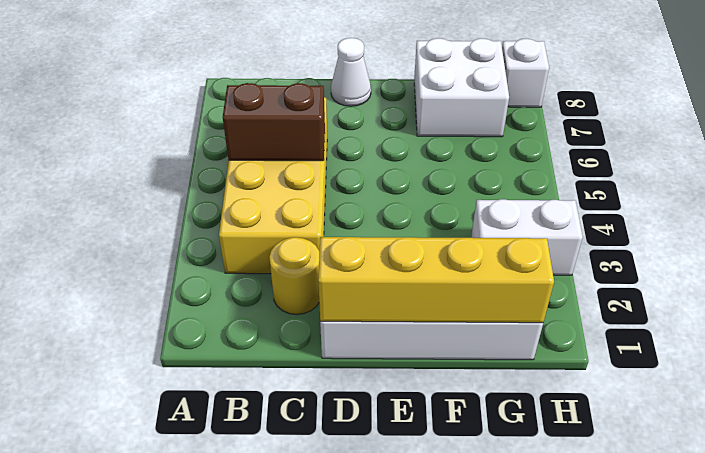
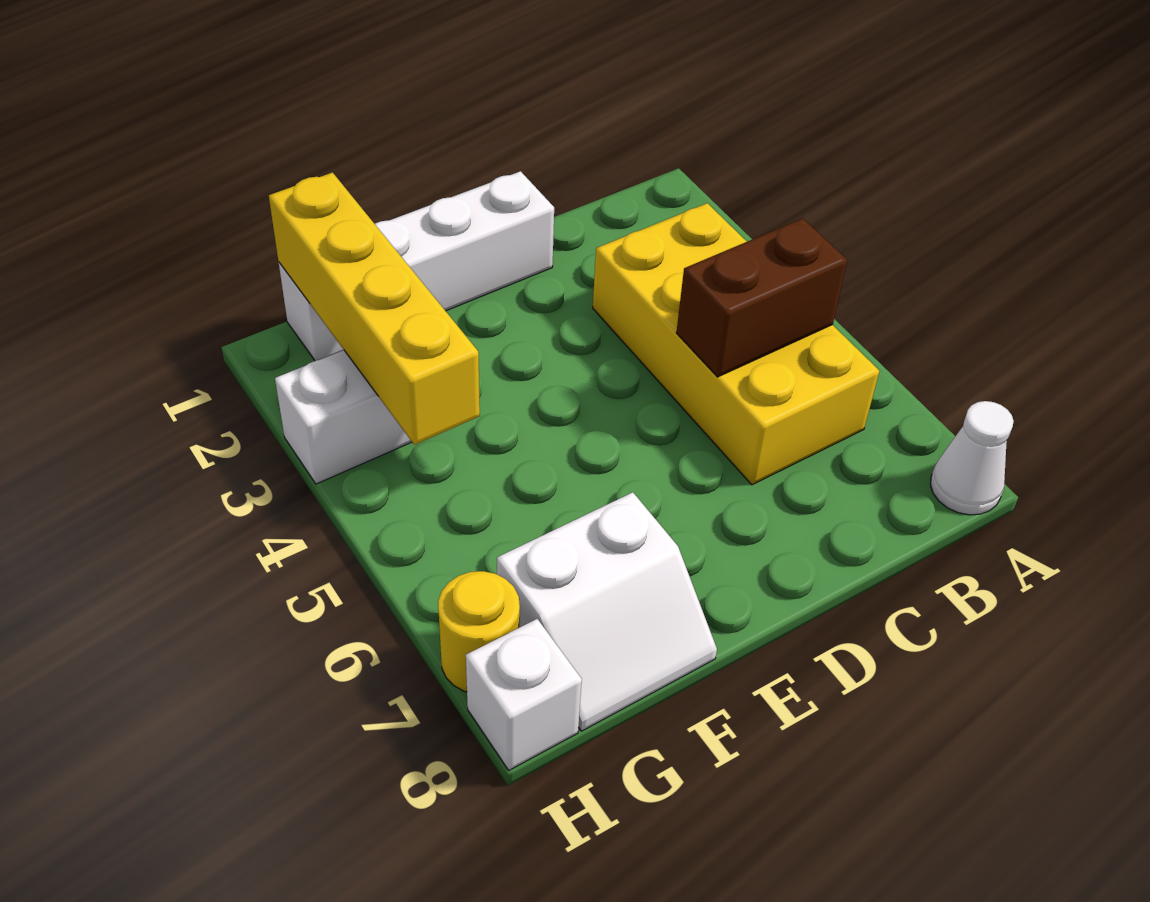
yellow round brick C2 level 1 -> yellow round brick H7 level 1
yellow brick D1:G1 level 2 -> yellow brick G1:G4 level 2
white cone D8 level 1 -> white cone A8 level 1
white brick F7:G8 level 1 -> white slope F7:G8 level 1 top 7

